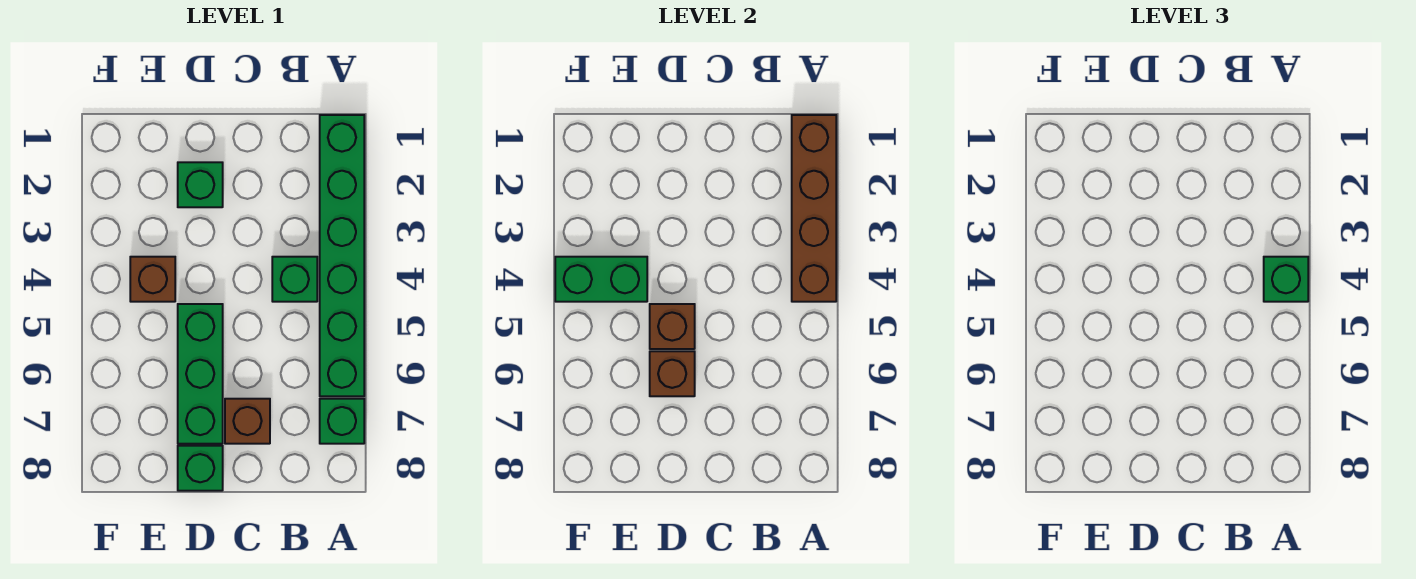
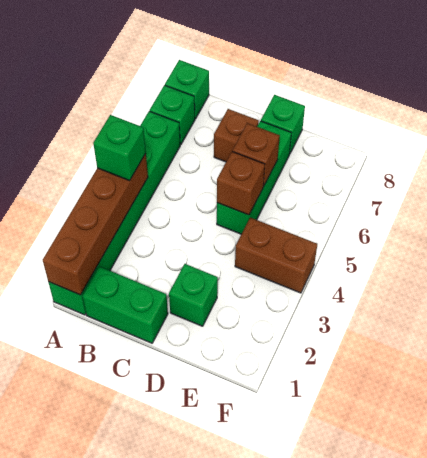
green brick B4 level 1 -> green brick A8 level 1
brown brick E4 level 1 -> brown brick E4:F4 level 1
green brick E4:F4 level 2 -> green brick B1:C1 level 1

